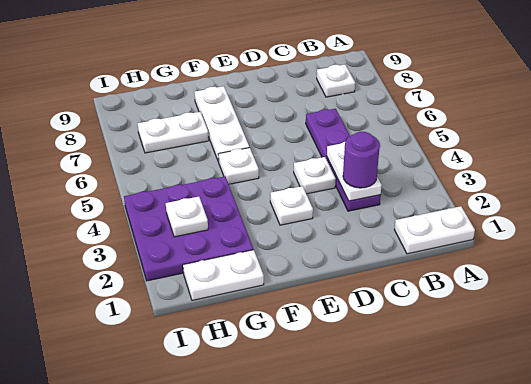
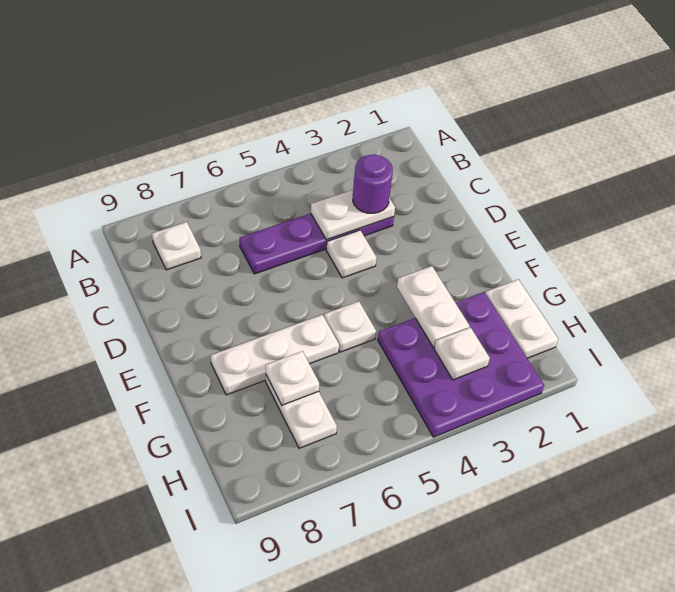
white plate A1:B1 level 1 -> white plate F3:G3 level 2
white plate E3 level 1 -> white plate G7 level 2

